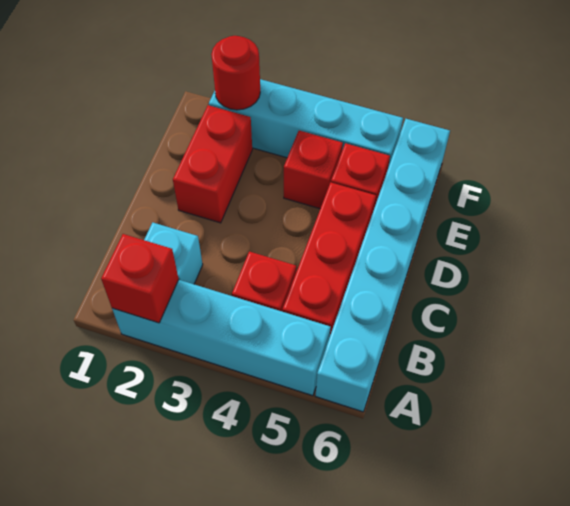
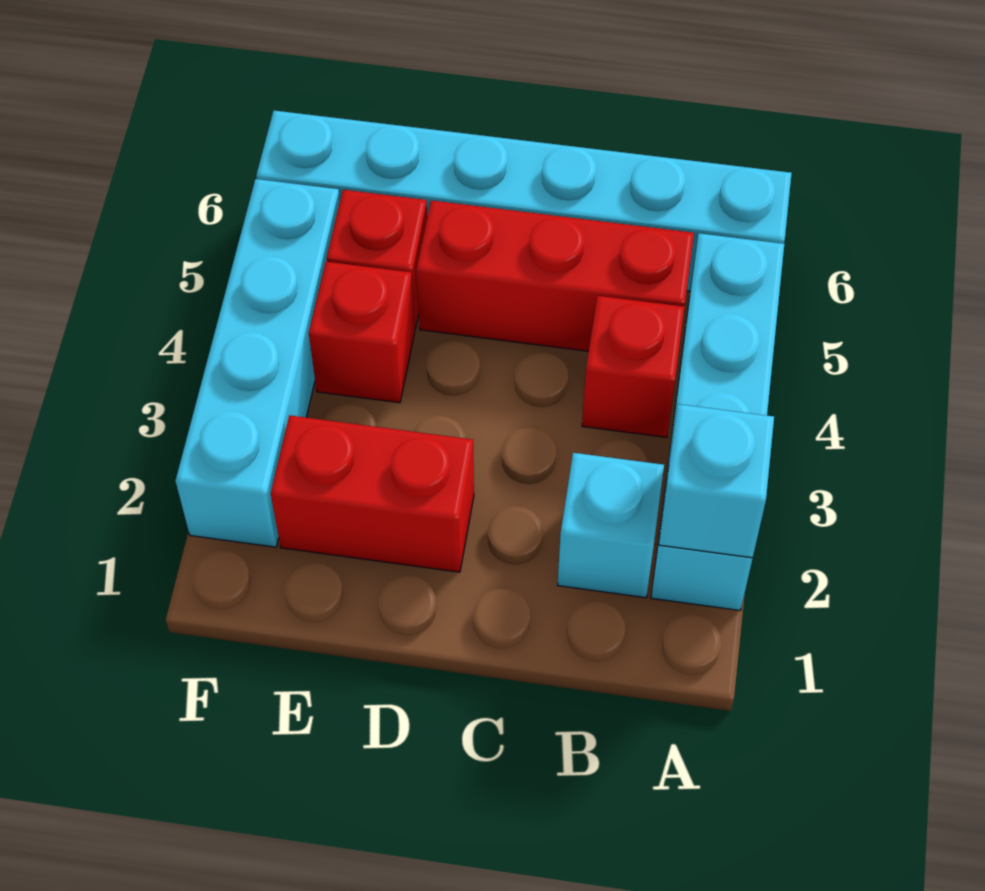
red brick A2 level 2 -> cyan brick A2 level 2
red round brick F2 level 2 -> none

